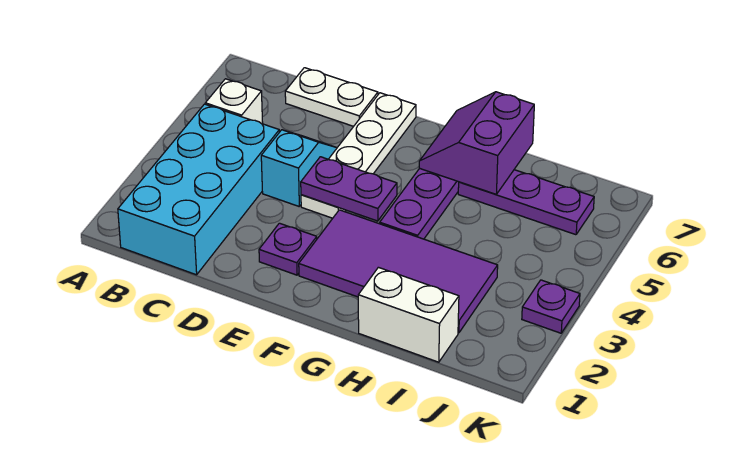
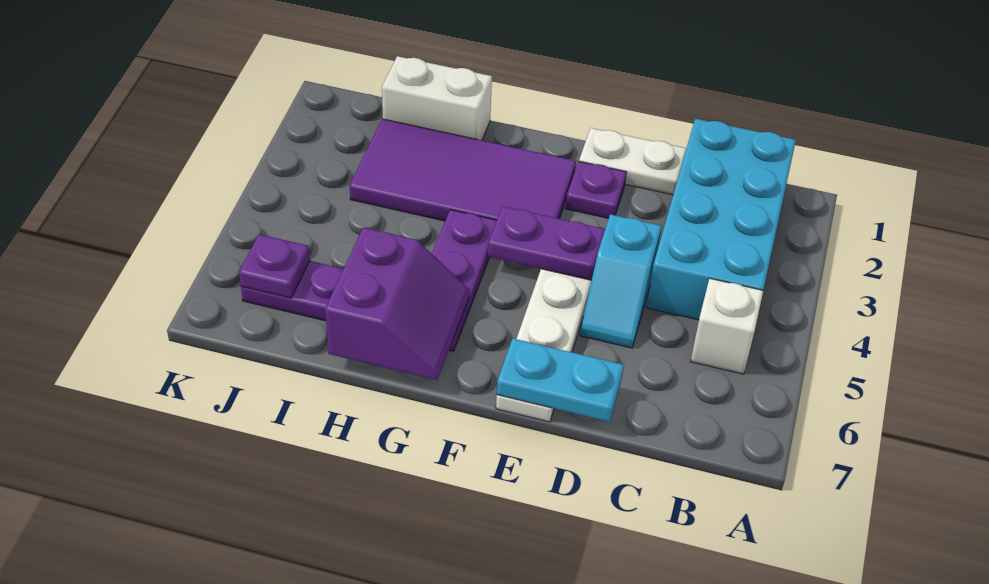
white plate C7:D7 level 1 -> white plate D1:E1 level 1
none -> cyan plate D7:E7 level 2
purple plate K3 level 1 -> purple plate J6 level 2

